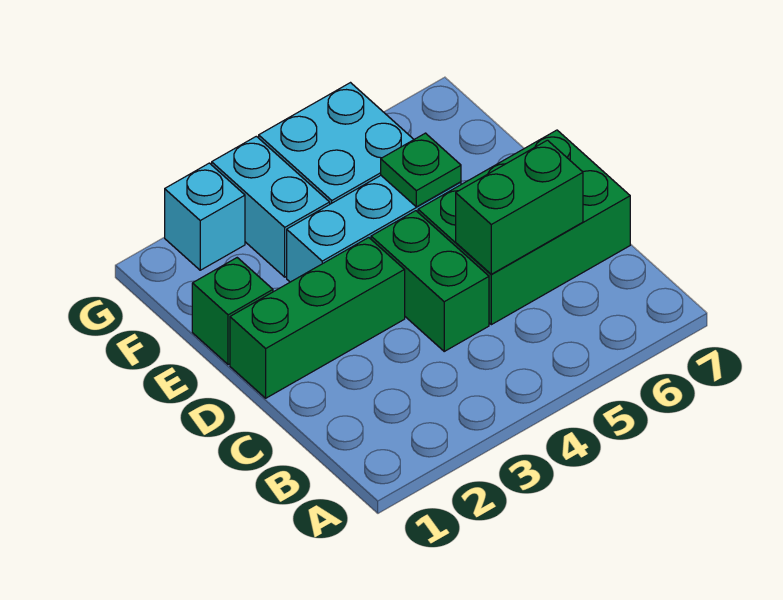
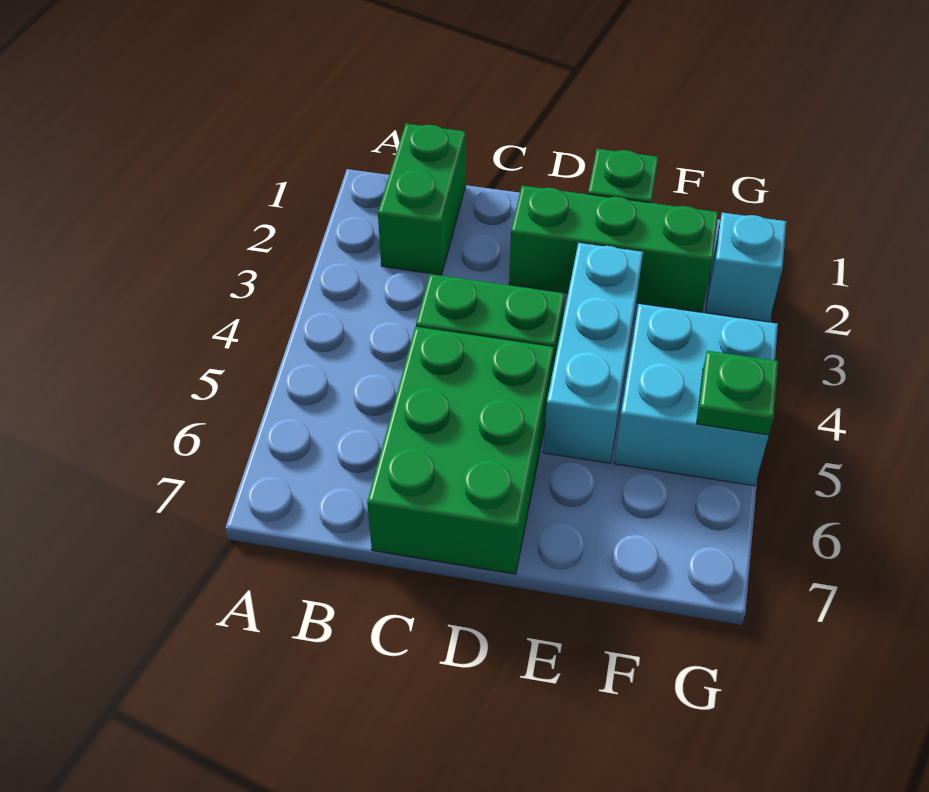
green brick C5:C6 level 2 -> green brick B1:B2 level 1
green brick D1:D3 level 1 -> green brick D2:F2 level 1
green plate E5 level 2 -> green plate G5 level 2
cyan brick F3:G3 level 1 -> none

